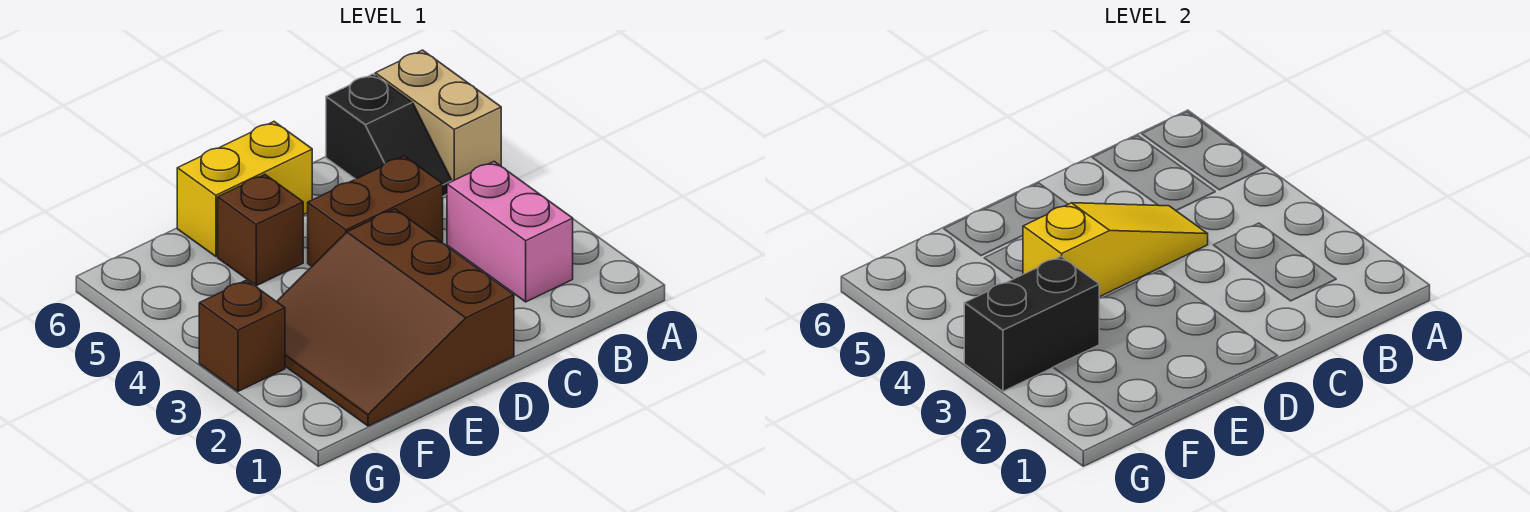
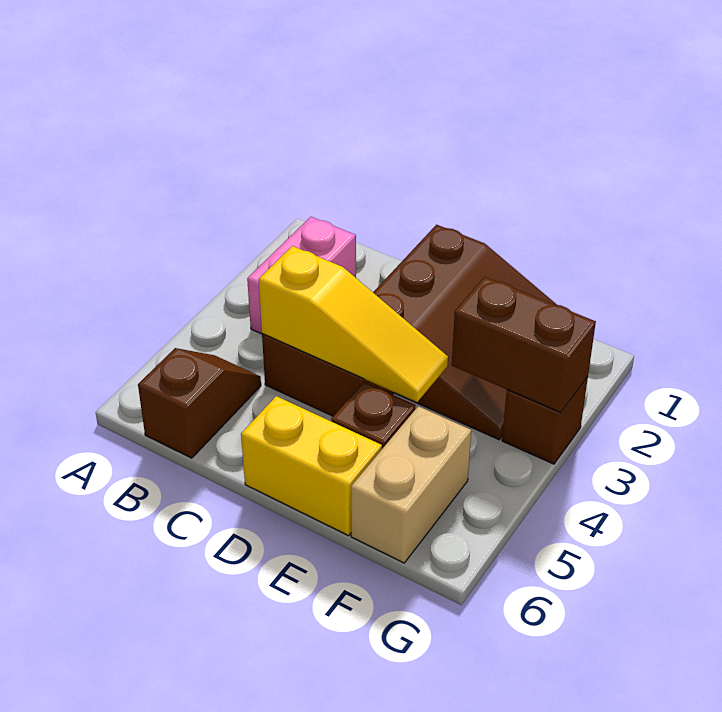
tan brick A5:A6 level 1 -> tan brick F5:F6 level 1
black slope B5:B6 level 1 top 6 -> brown slope B5:B6 level 1 top 6
yellow slope C4:E4 level 2 top E -> yellow slope C4:E4 level 2 top C
black brick F3:G3 level 2 -> brown brick F3:G3 level 2

